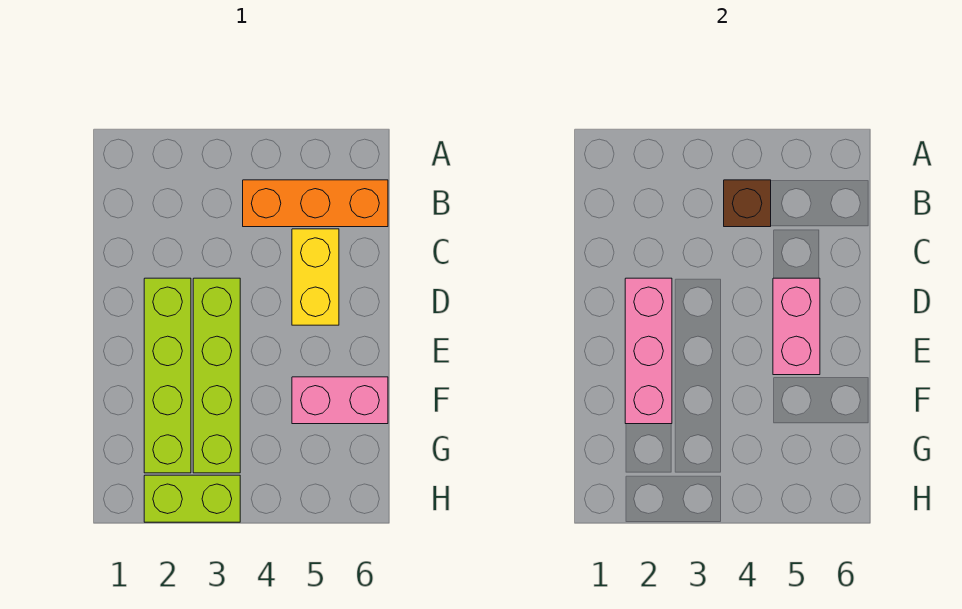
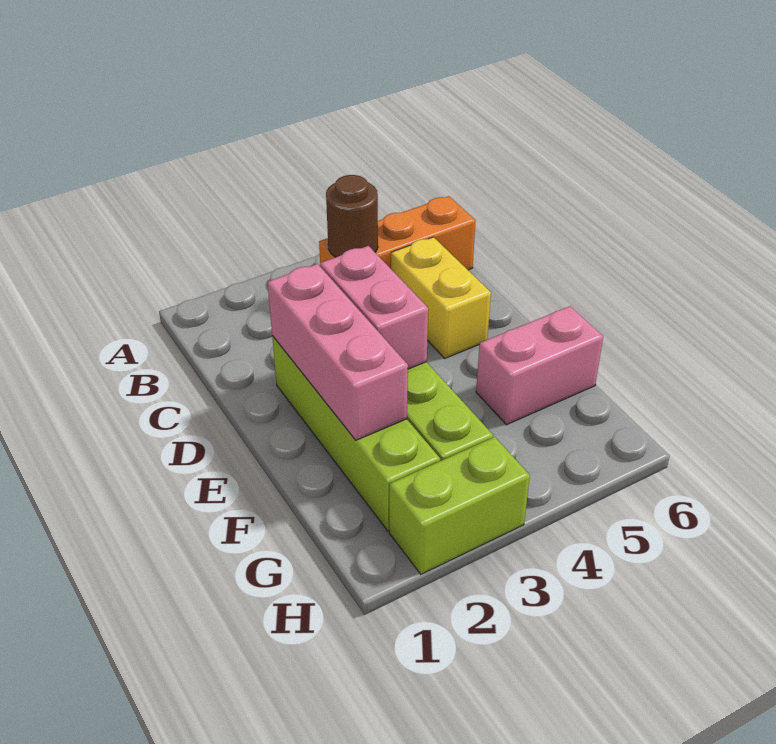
brown brick B4 level 2 -> brown round brick B4 level 2
pink brick D5:E5 level 2 -> pink brick D3:E3 level 2

